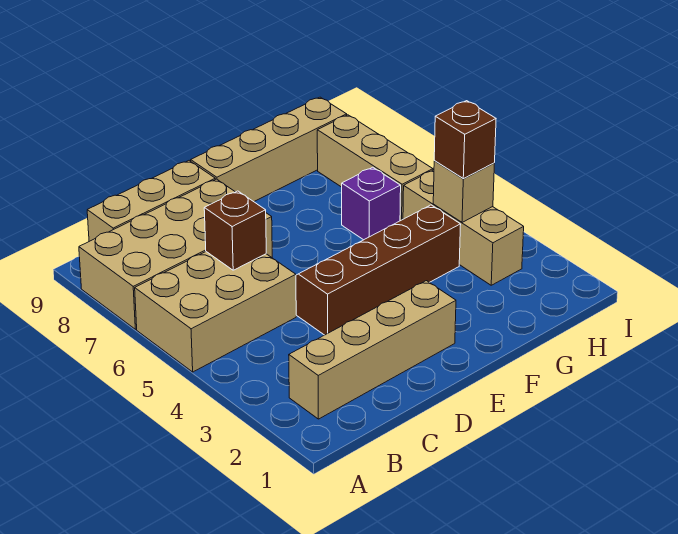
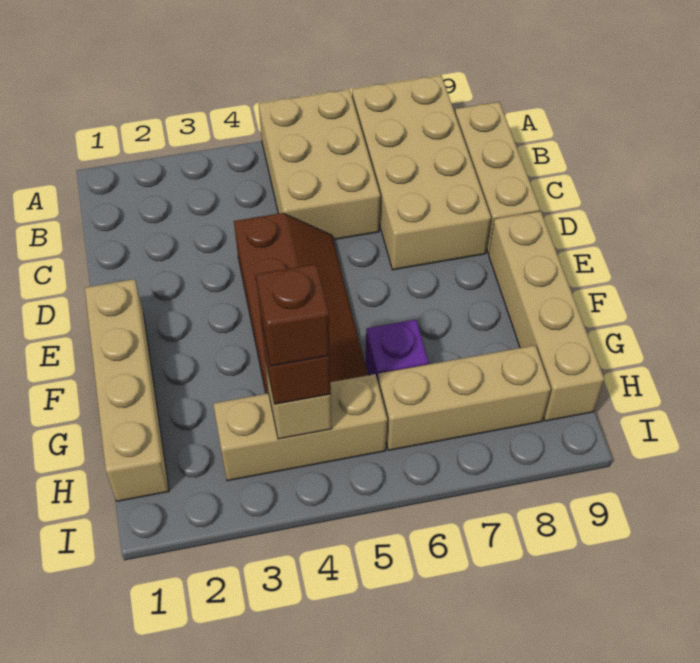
tan brick B2:E2 level 1 -> tan brick E1:H1 level 1
brown brick C6 level 2 -> brown brick H4 level 4

